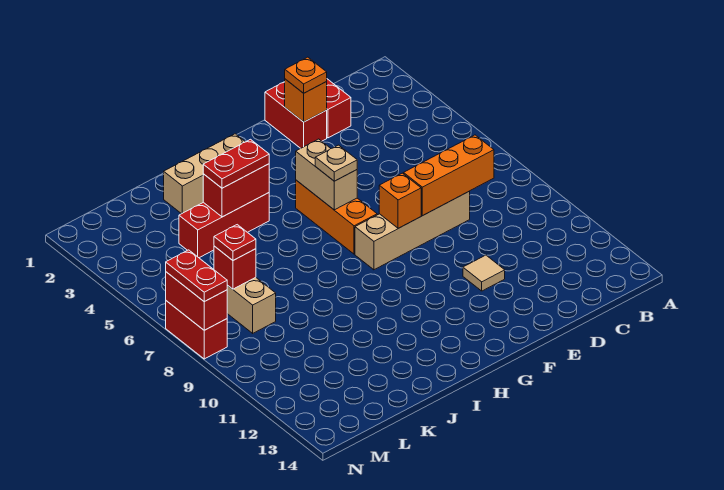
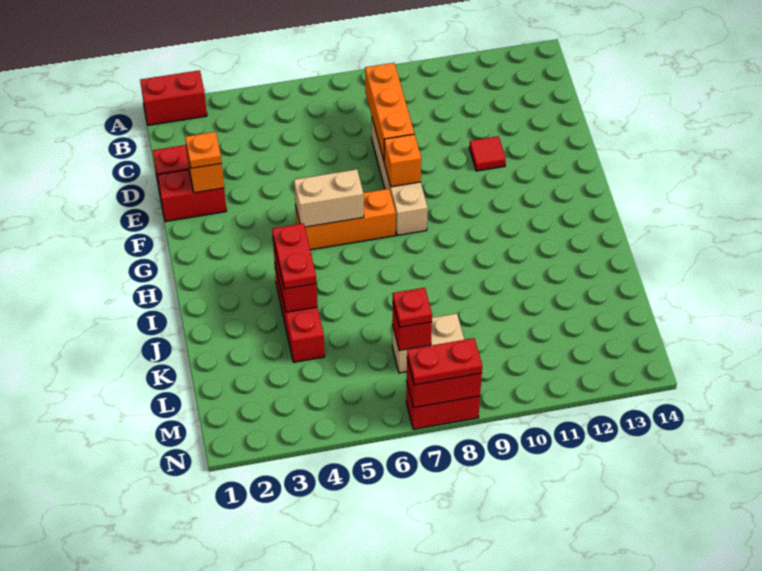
none -> red brick A1:A2 level 1
tan tile E11 level 1 -> red tile E11 level 1
tan plate G6 level 3 -> none
tan brick H2:J2 level 1 -> none

